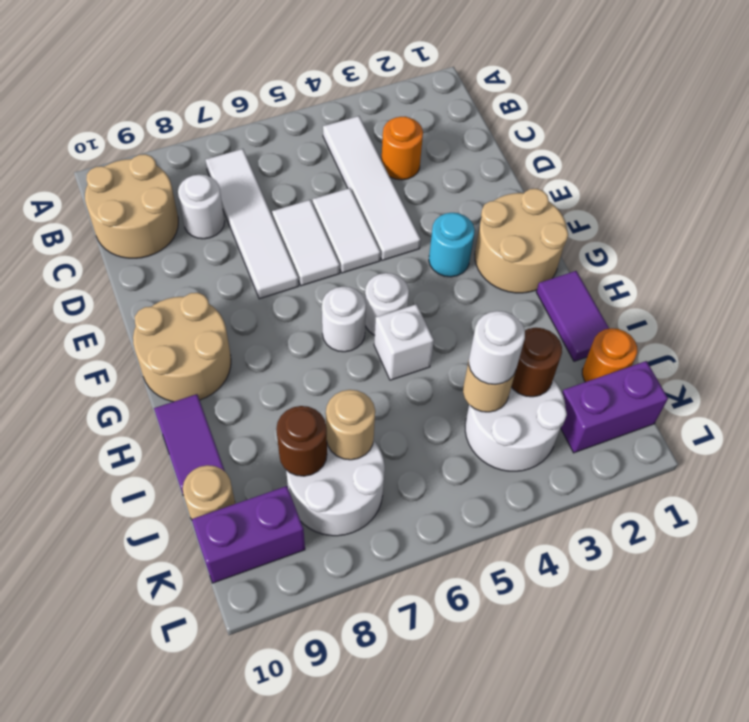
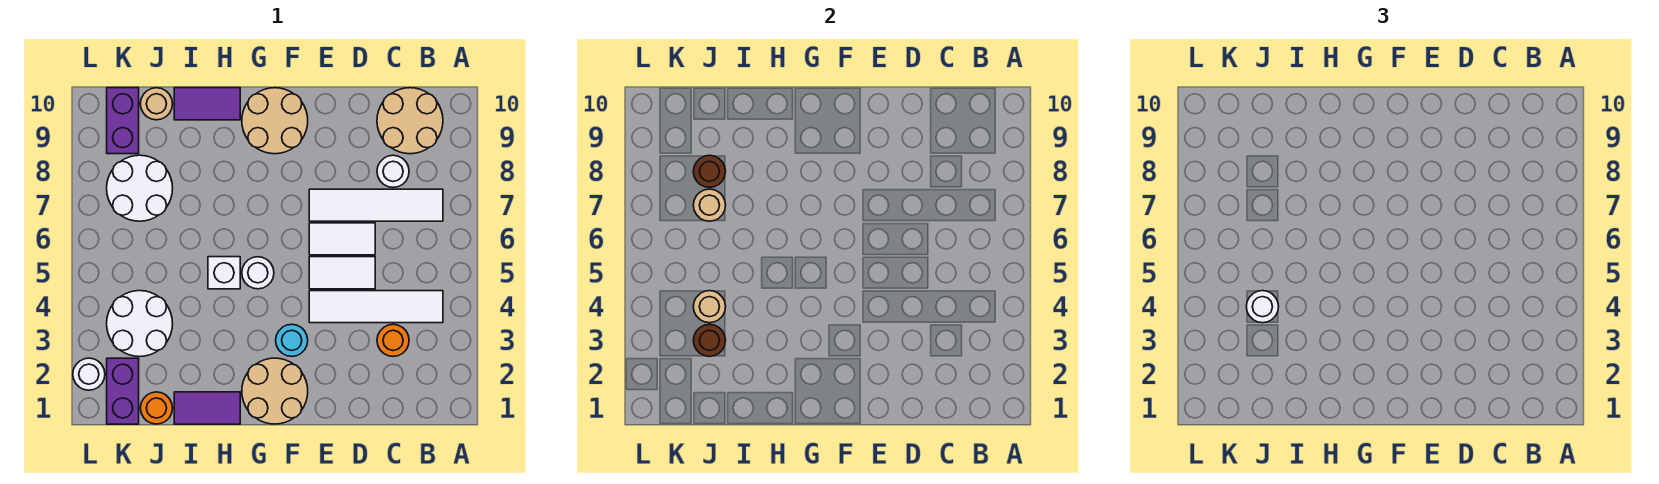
white round brick G6 level 1 -> white round brick L2 level 1

